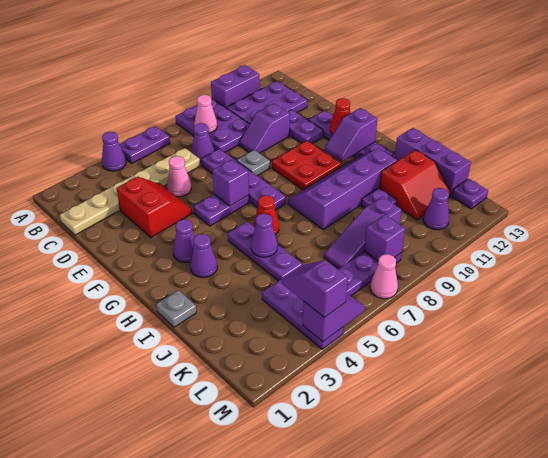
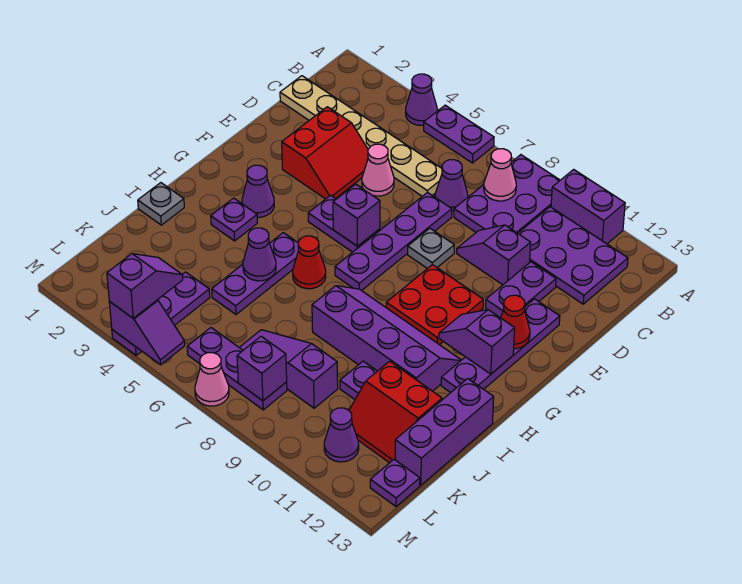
purple cone H3 level 1 -> purple plate H3 level 1

